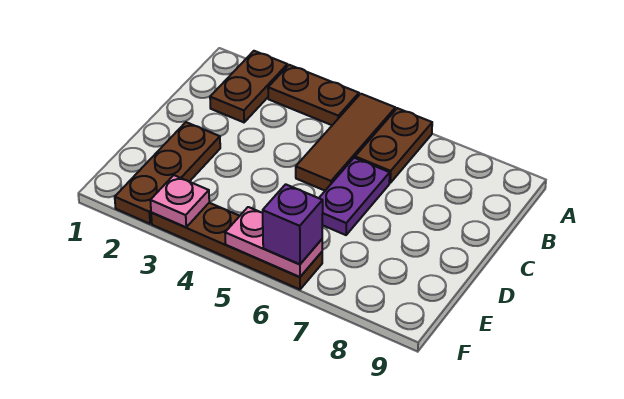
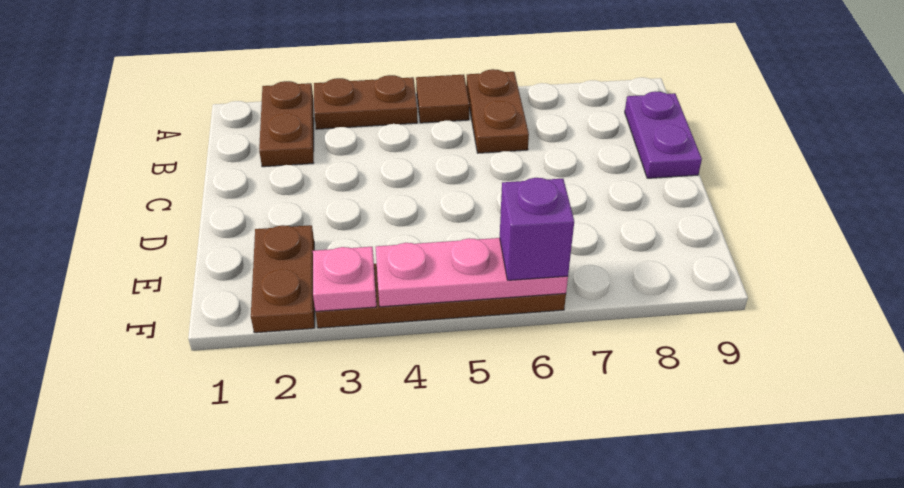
brown tile A5:C5 level 1 -> brown tile A5 level 1
purple plate C6:D6 level 1 -> purple plate B9:C9 level 1
brown plate D2:F2 level 1 -> brown plate E2:F2 level 1
pink plate F5:F6 level 2 -> pink plate F4:F6 level 2

